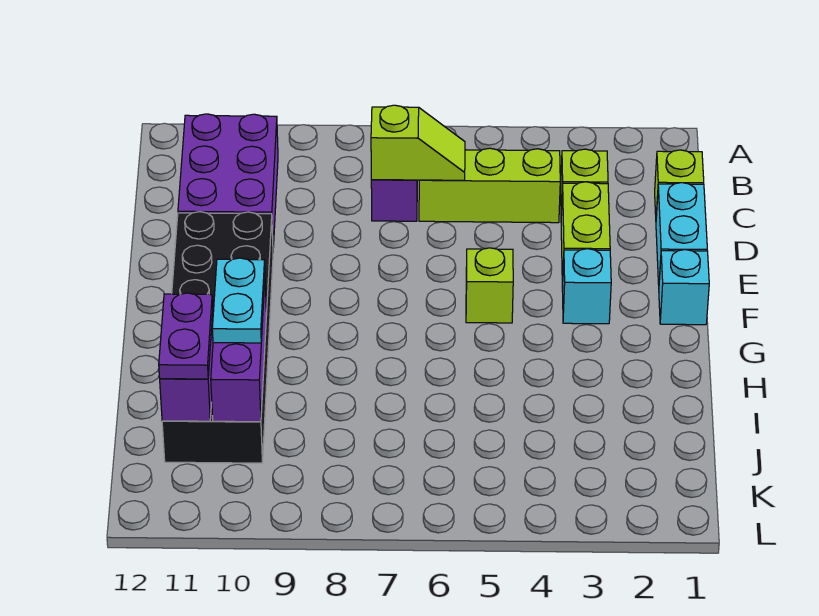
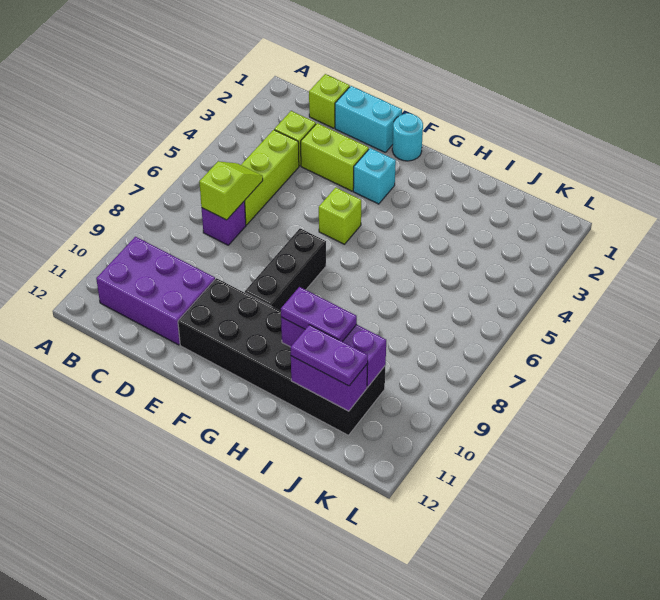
cyan brick F1 level 1 -> cyan round brick F1 level 1
none -> black brick F7:F9 level 1
cyan plate H10:I10 level 3 -> purple plate H10:I10 level 3

